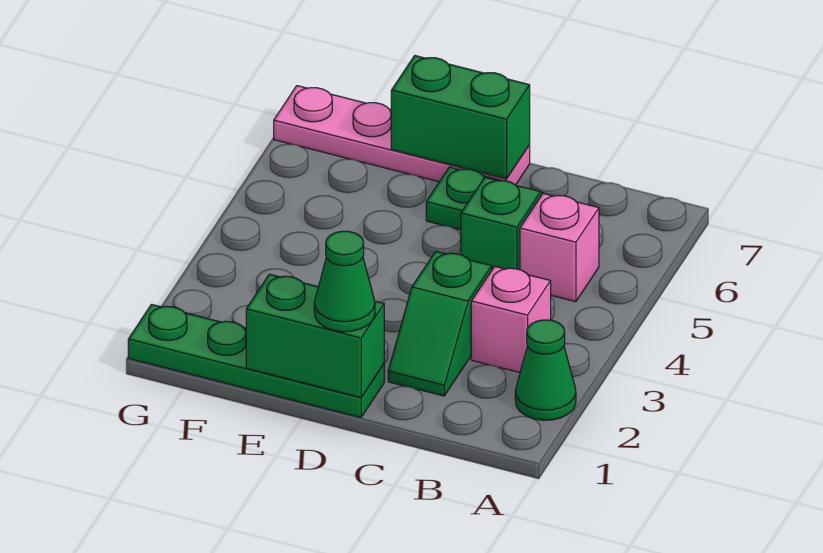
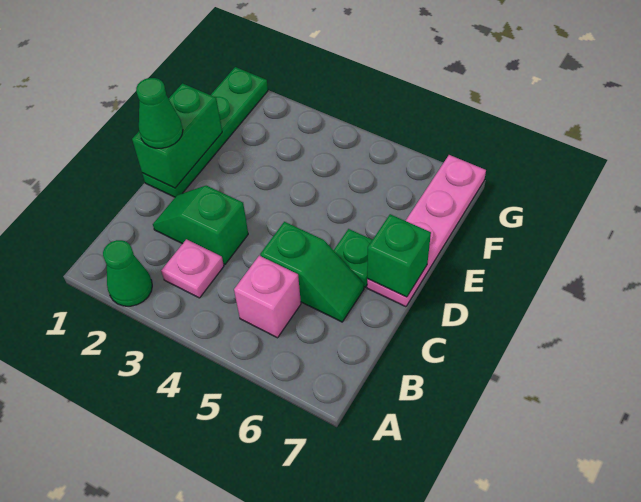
pink brick B3 level 1 -> pink plate B3 level 1
green brick D7:E7 level 2 -> green brick D7 level 2

